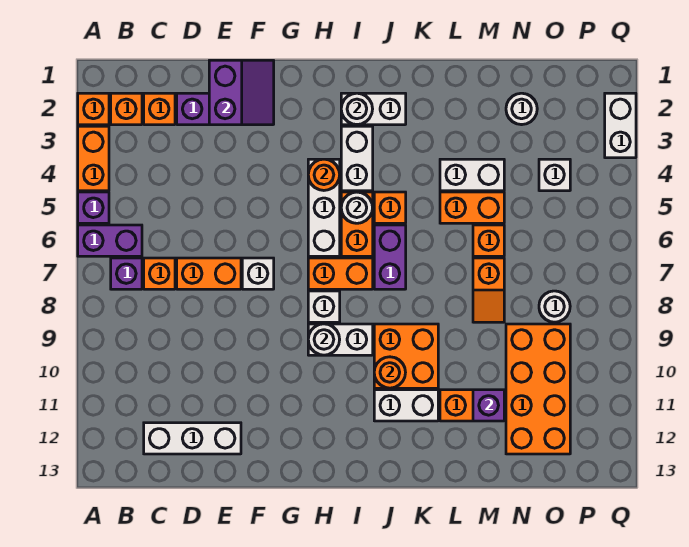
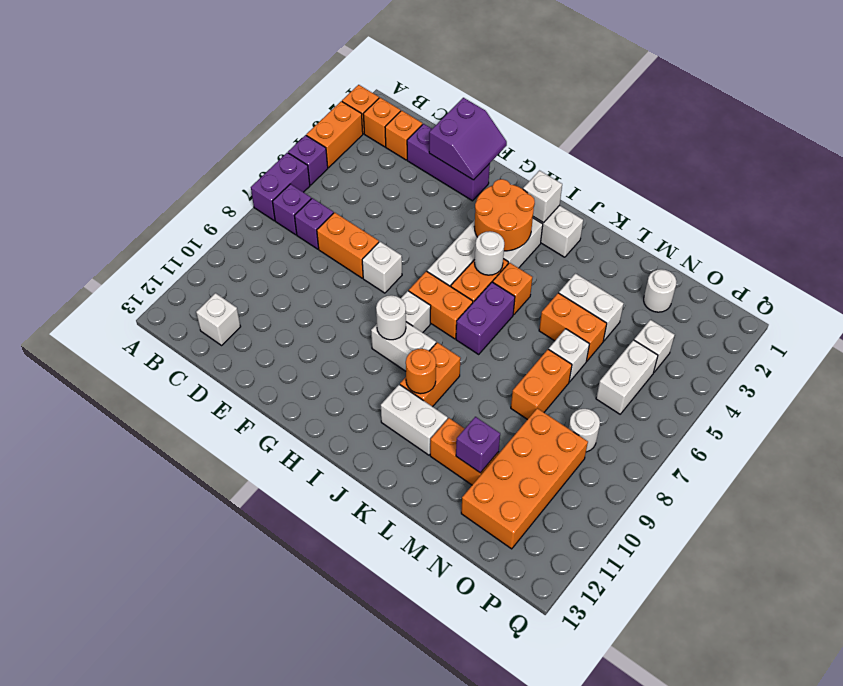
purple brick A6:B6 level 1 -> purple brick A6:A7 level 1
orange brick C7 level 1 -> purple brick C7 level 1
white brick C12:E12 level 1 -> white brick C12 level 1
orange round brick H4 level 2 -> orange round brick H3:I4 level 2
white round brick I2 level 2 -> white brick I2 level 2
orange brick J9:K10 level 1 -> orange brick J9:J10 level 1
orange brick M6 level 1 -> white brick M6 level 1
orange slope M7:M8 level 1 top 7 -> orange brick M7:M8 level 1
white brick Q2:Q3 level 1 -> white brick O5:O6 level 1

